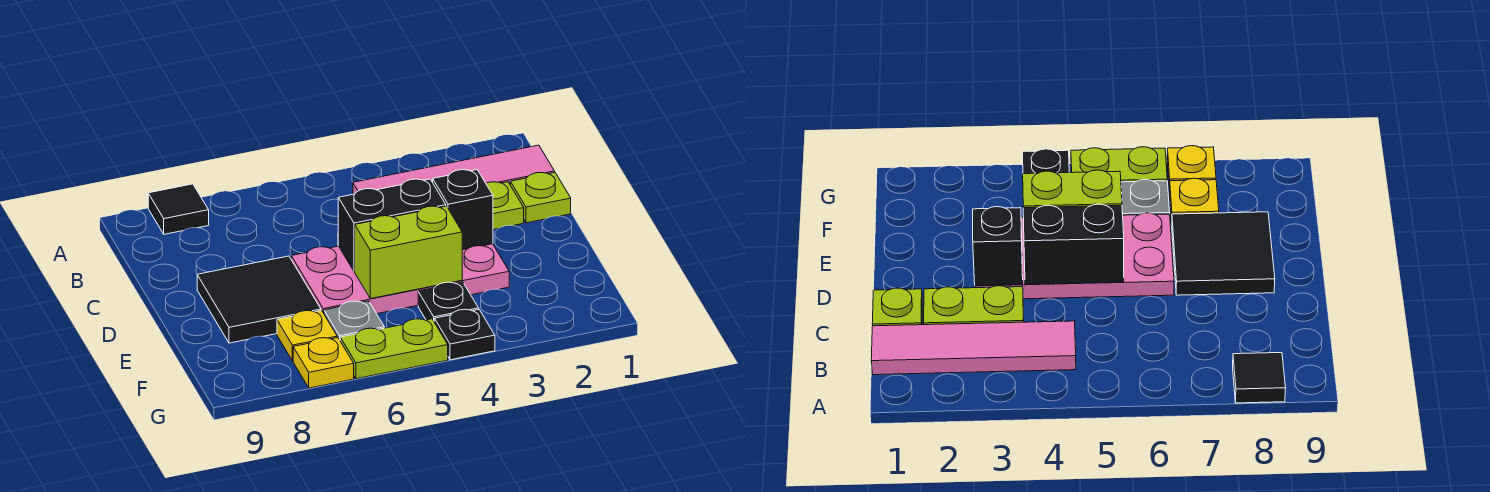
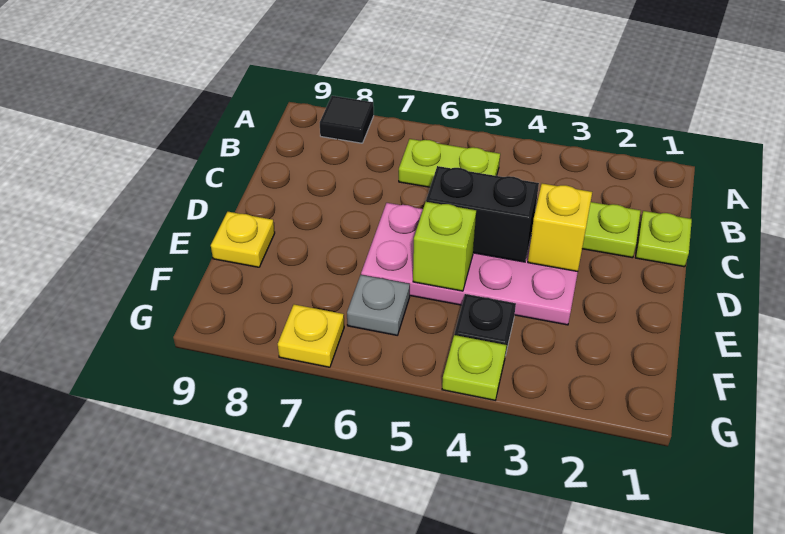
pink tile B1:B4 level 1 -> none
black brick D3 level 2 -> yellow brick D3 level 2
black tile D7:E8 level 1 -> none
lime brick E4:E5 level 2 -> lime brick E5 level 2
yellow plate F7 level 1 -> yellow plate E9 level 1
black plate G4 level 1 -> lime plate G4 level 1
lime plate G5:G6 level 1 -> lime plate B5:B6 level 1

